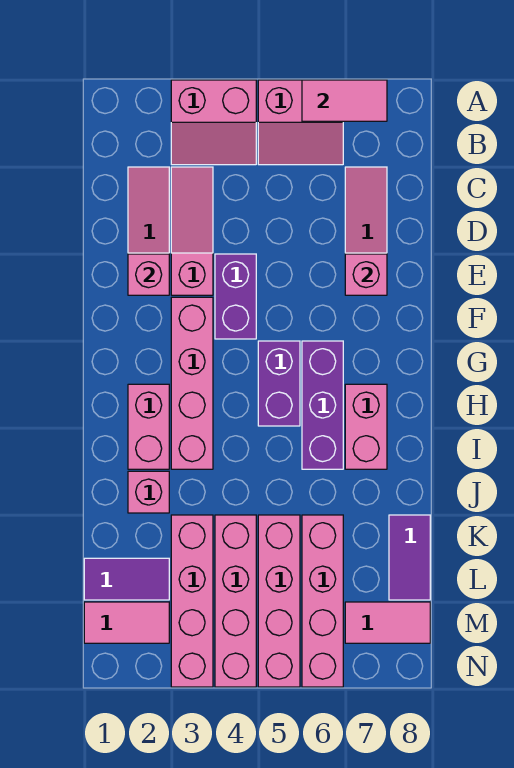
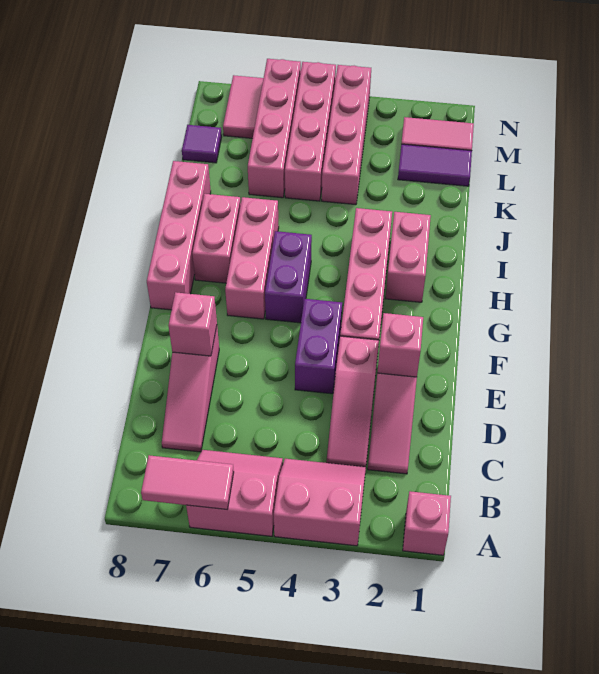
purple brick G6:I6 level 1 -> pink brick G6:I6 level 1
pink brick J2 level 1 -> pink brick A1 level 1
pink brick K3:N3 level 1 -> pink brick G8:J8 level 1
purple tile K8:L8 level 1 -> purple tile L8 level 1
pink tile M7:M8 level 1 -> pink tile M7:N7 level 1

